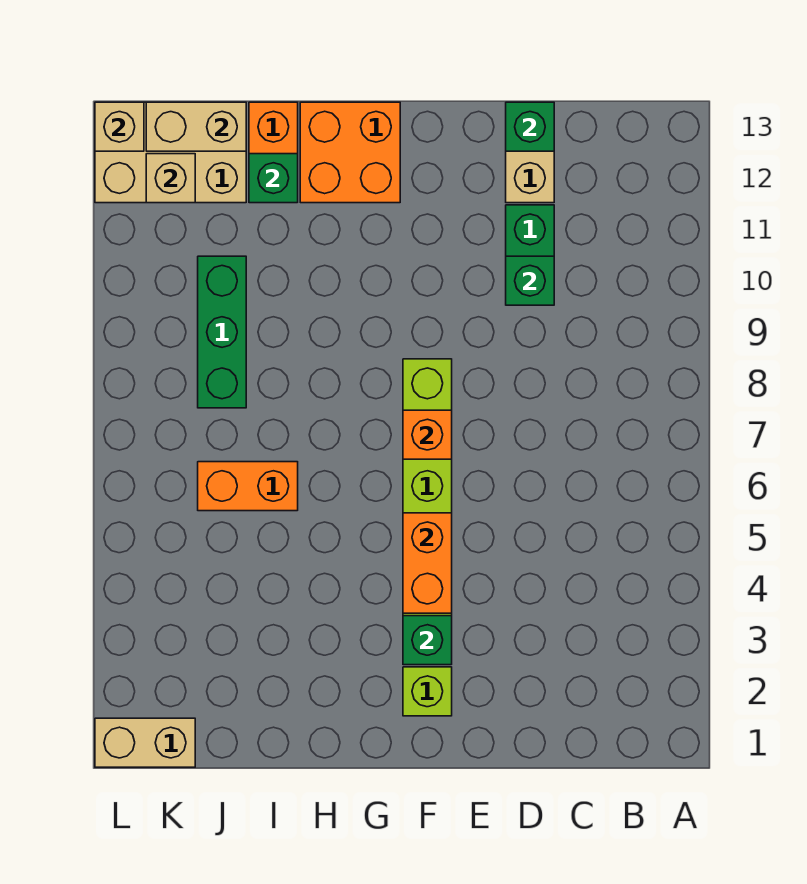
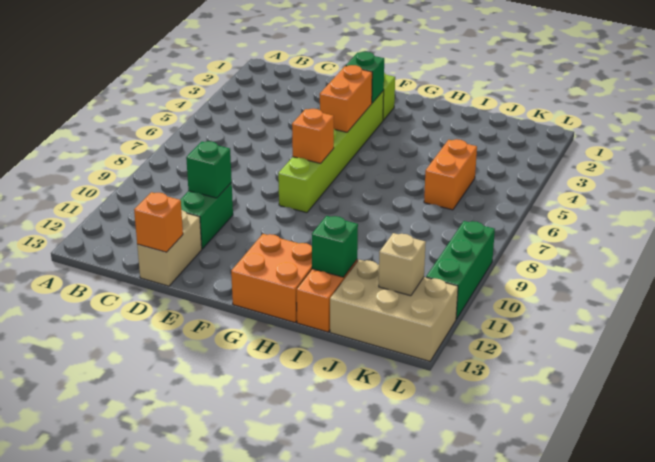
green brick D13 level 2 -> orange brick D13 level 2
orange brick I6:J6 level 1 -> orange brick J5:J6 level 1
green brick J8:J10 level 1 -> green brick L9:L11 level 1
tan brick J13:K13 level 2 -> none
tan brick K1:L1 level 1 -> none
tan brick L13 level 2 -> none

